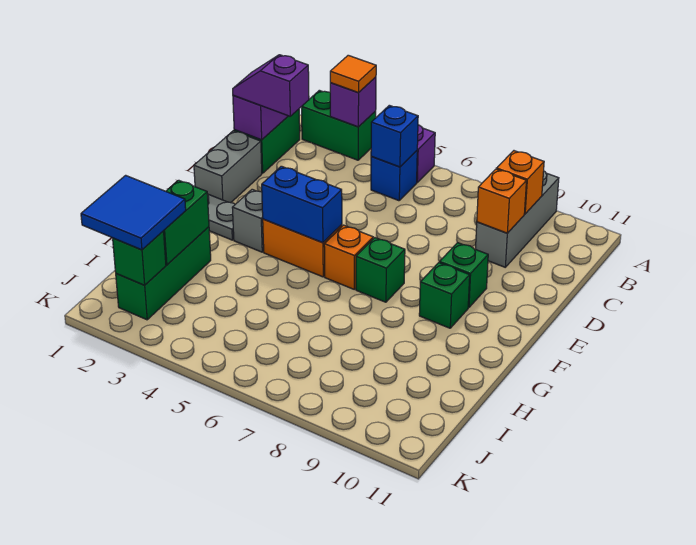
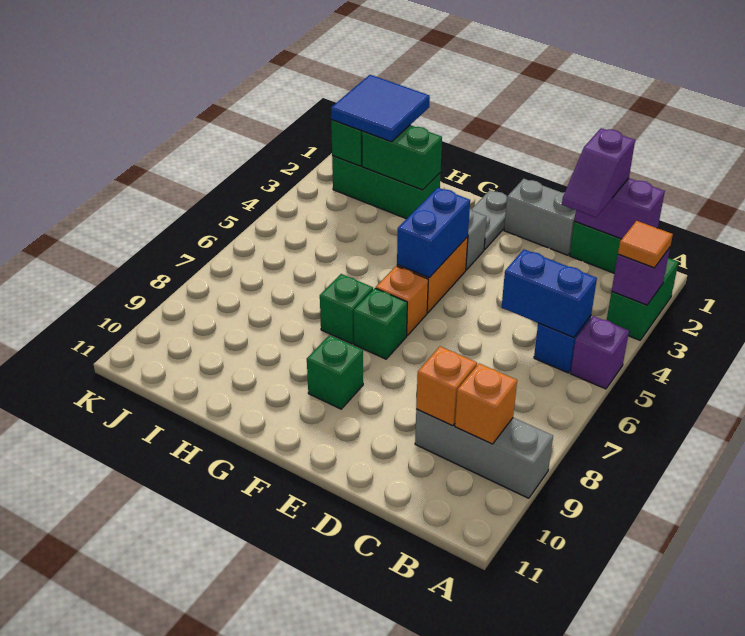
blue brick B5 level 2 -> blue brick B5:C5 level 2
purple slope C1:C2 level 3 top 2 -> purple slope C1:C2 level 3 top 1
green brick E9 level 1 -> green brick G7 level 1

